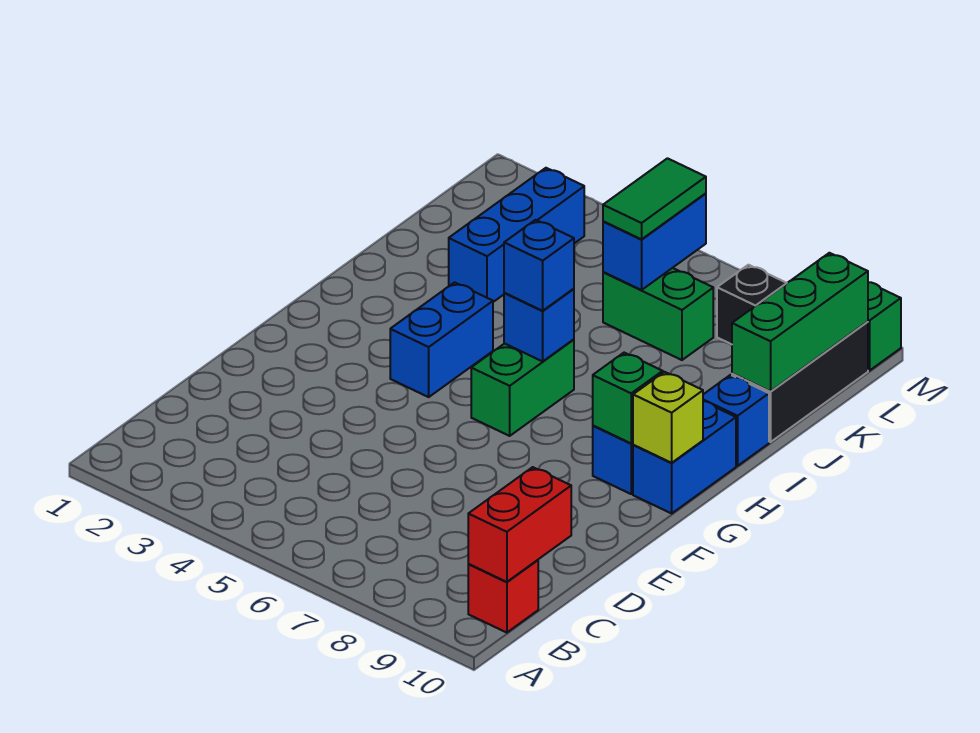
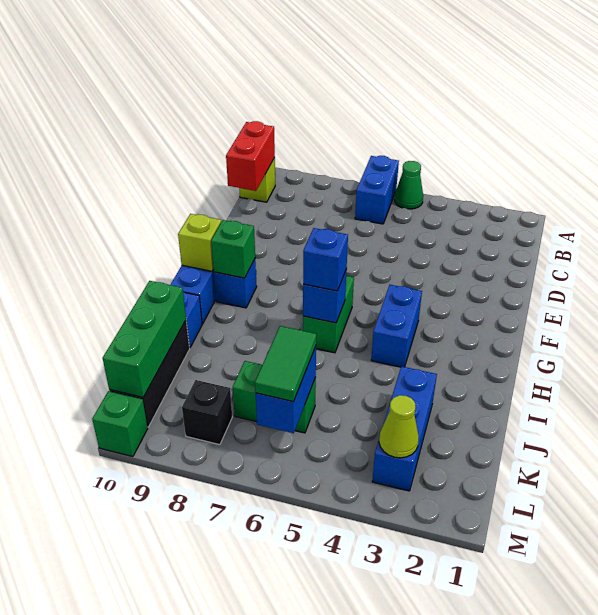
none -> green cone A5 level 1
none -> blue brick A6:B6 level 1
red brick B10 level 1 -> lime brick B10 level 1
none -> lime cone L3 level 2

